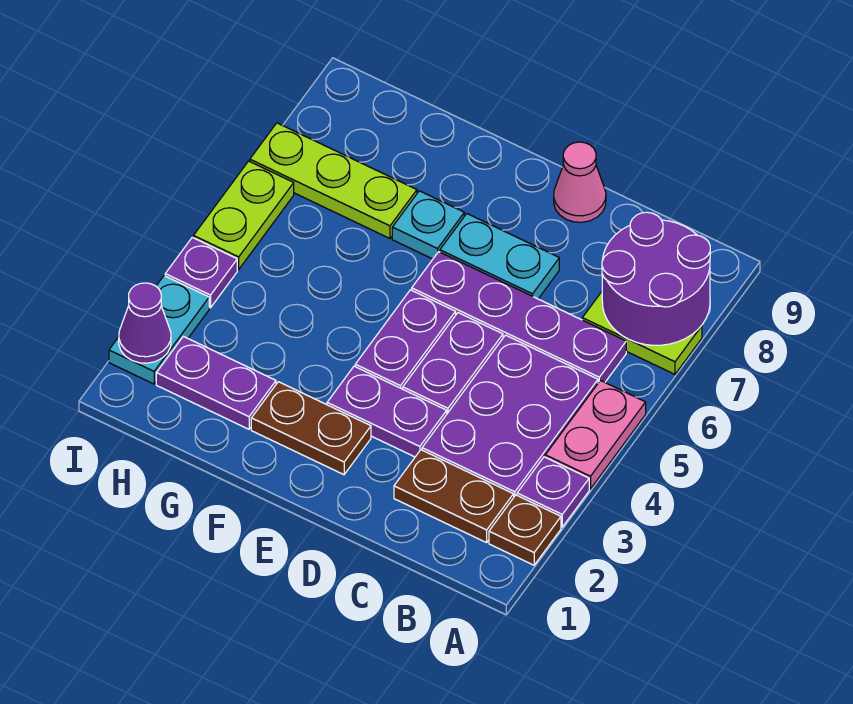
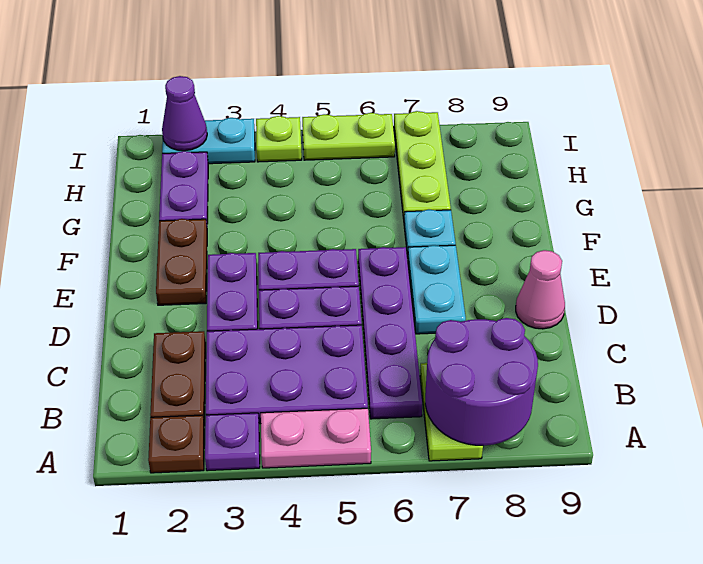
purple plate I4 level 1 -> lime plate I4 level 1

